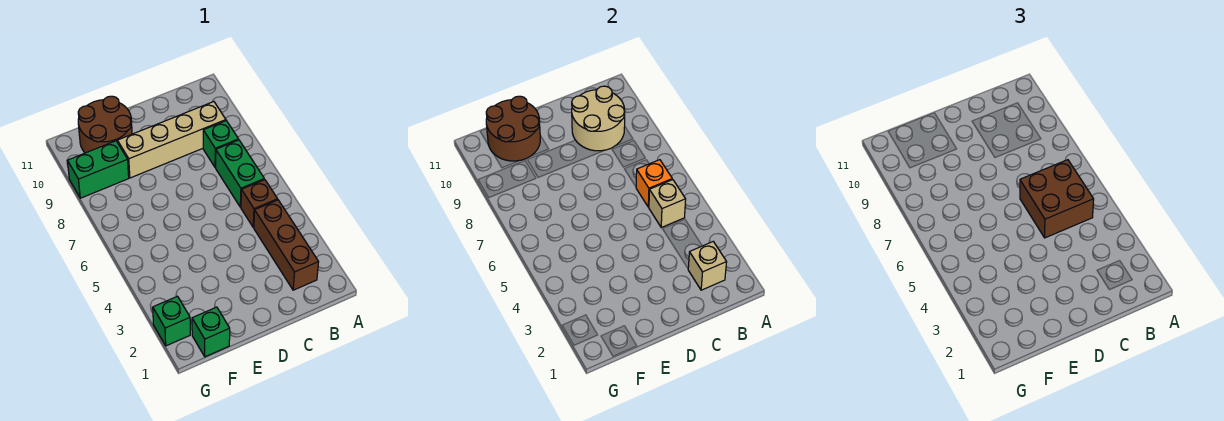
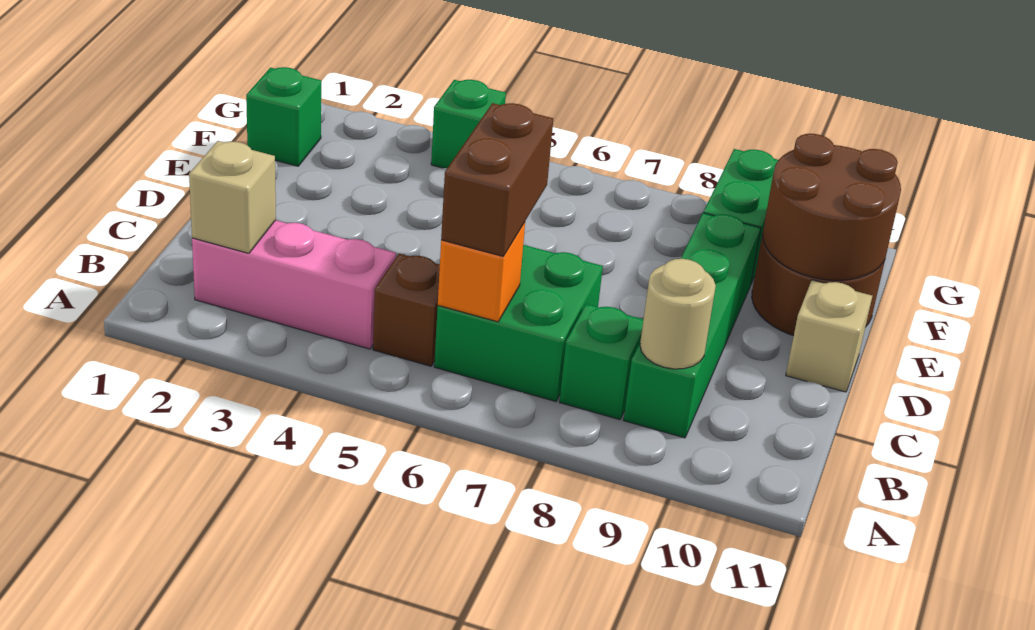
brown brick B2:B4 level 1 -> pink brick B2:B4 level 1
tan brick B5 level 2 -> tan brick D11 level 1
brown brick B5:C6 level 3 -> brown brick B6:C6 level 3
green brick B6:B7 level 1 -> green brick B6:C7 level 1
tan brick B9:E9 level 1 -> green brick B9:E9 level 1
tan round brick B9:C10 level 2 -> tan round brick B9 level 2
green brick G2 level 1 -> green brick G4 level 1

